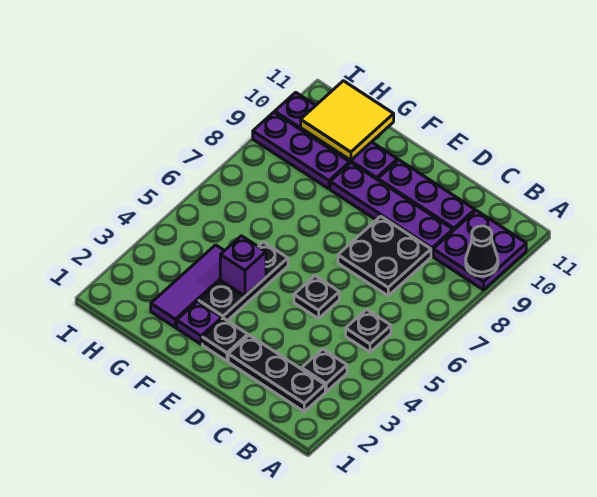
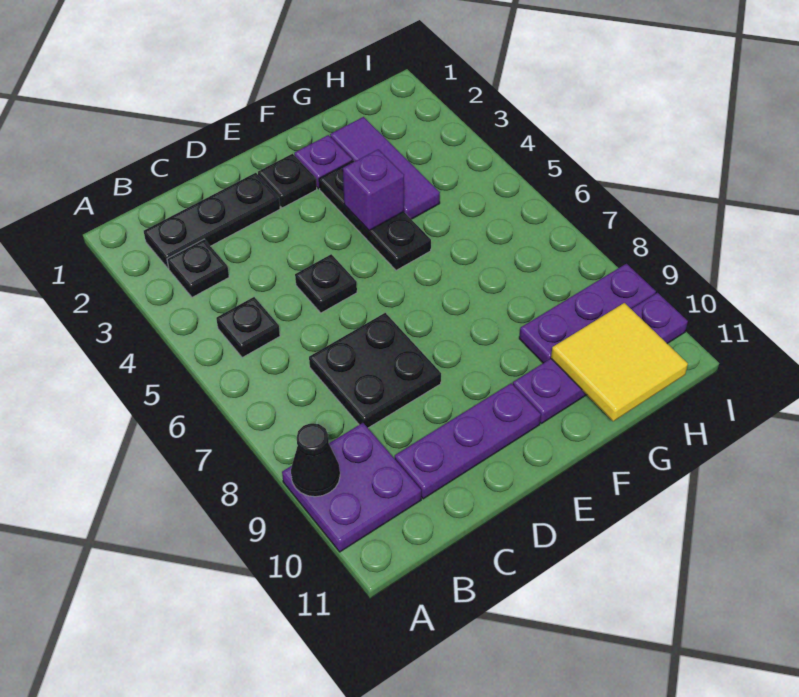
purple plate C9:F9 level 1 -> none

